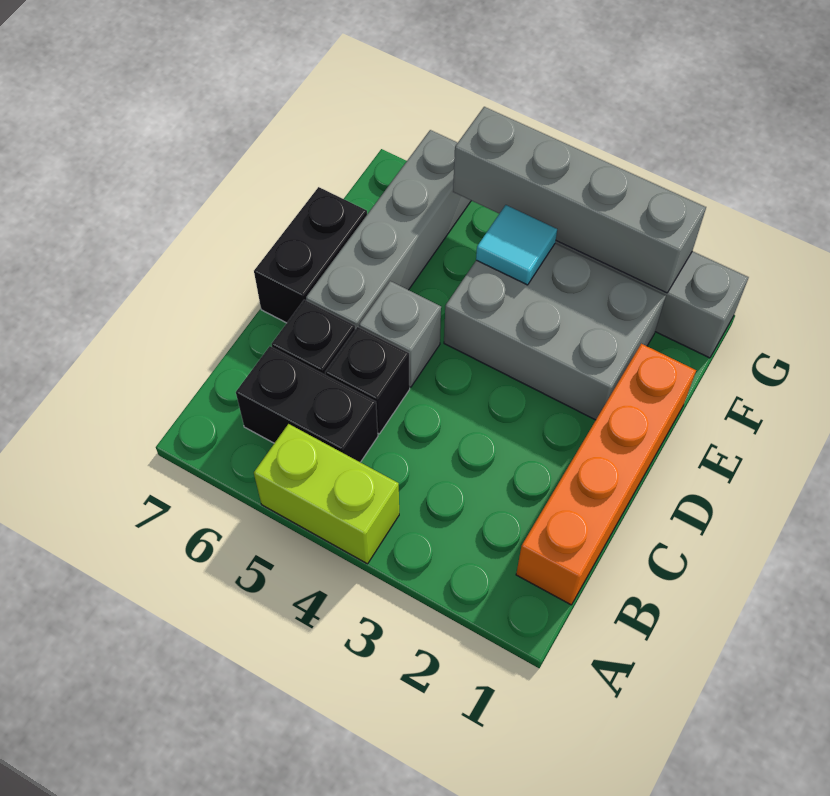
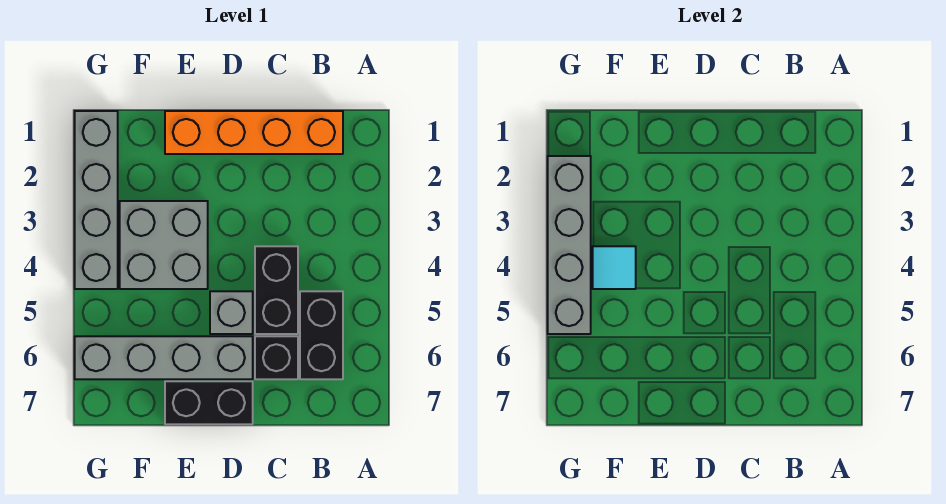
lime brick A4:A5 level 1 -> none
black brick C5 level 1 -> black brick C4:C5 level 1
grey brick E2:F4 level 1 -> grey brick E3:F4 level 1

